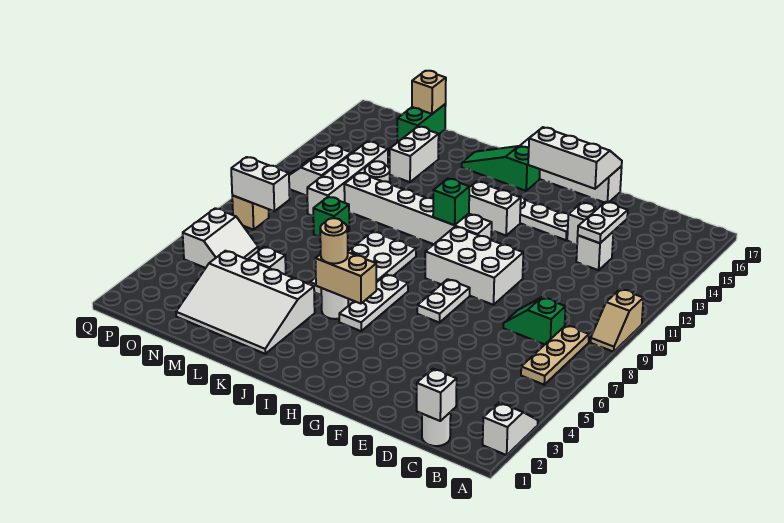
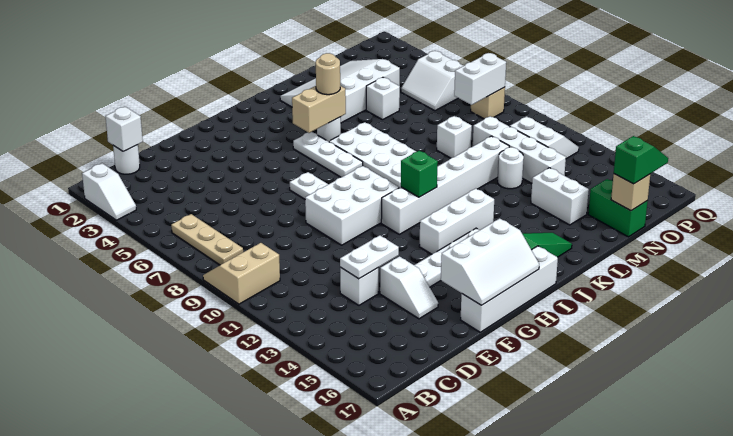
tan slope A9:A10 level 1 top 10 -> tan slope A9:B10 level 1 top 10
green slope C8:D8 level 1 top C -> green slope N17:O17 level 3 top N
white plate D13:D14 level 2 -> white plate D13:E13 level 2
white brick H13:I13 level 1 -> white brick H13:J13 level 1
green brick M9 level 1 -> white brick M9 level 1

